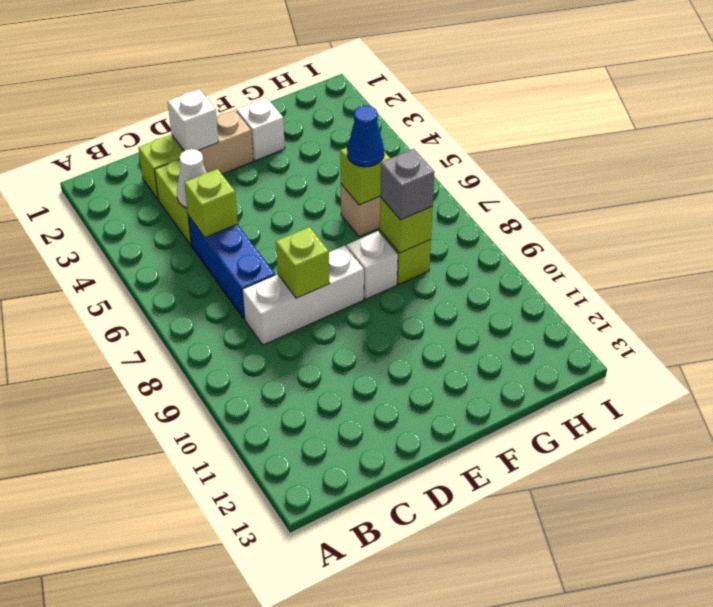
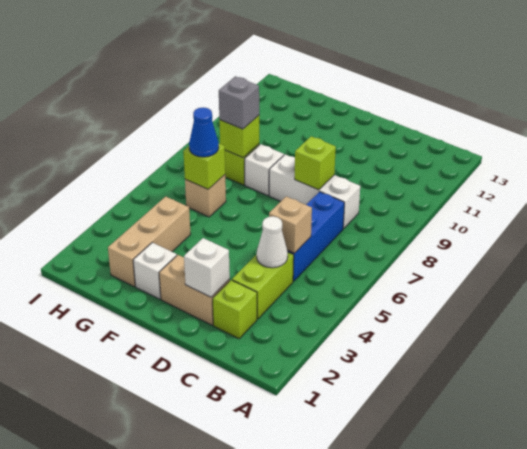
lime brick C5 level 2 -> tan brick C5 level 2
none -> tan brick G2:G4 level 1

